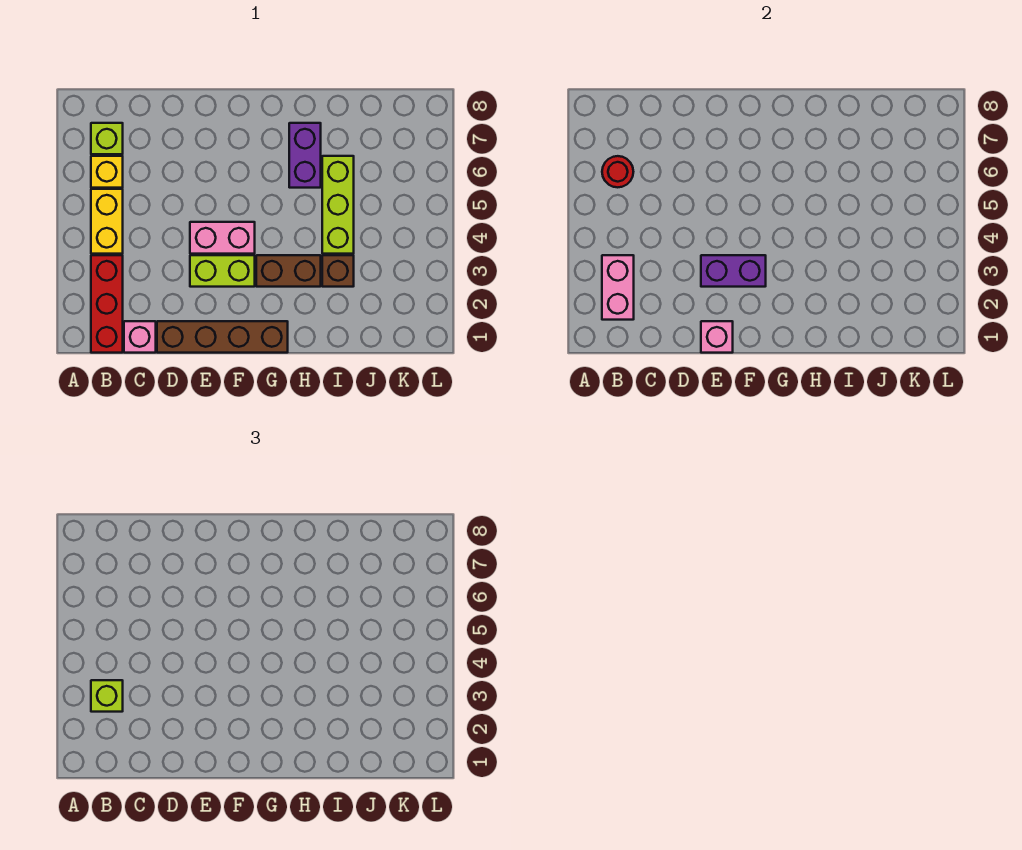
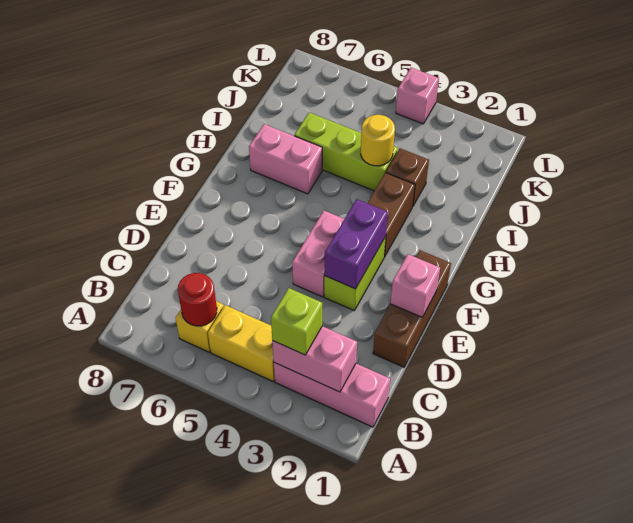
red brick B1:B3 level 1 -> pink brick B1:B3 level 1
lime brick B7 level 1 -> none
pink brick C1 level 1 -> pink brick L4 level 1
brown brick D1:G1 level 1 -> brown brick D1:F1 level 1
purple brick H6:H7 level 1 -> pink brick H6:H7 level 1
none -> yellow round brick I4 level 2

